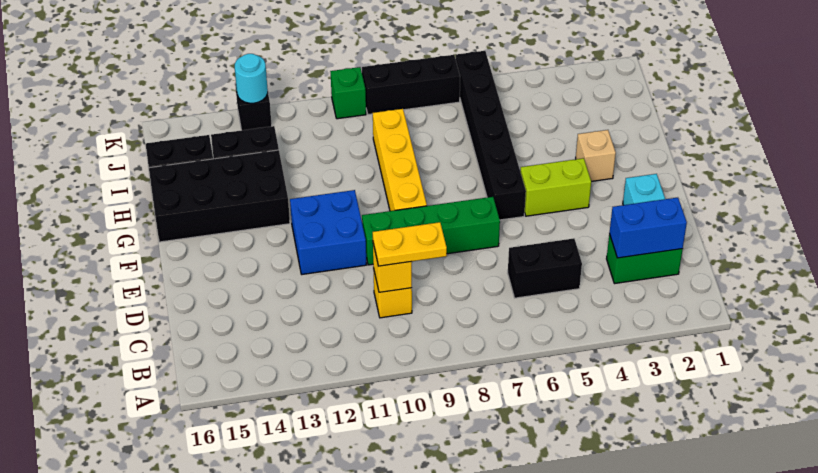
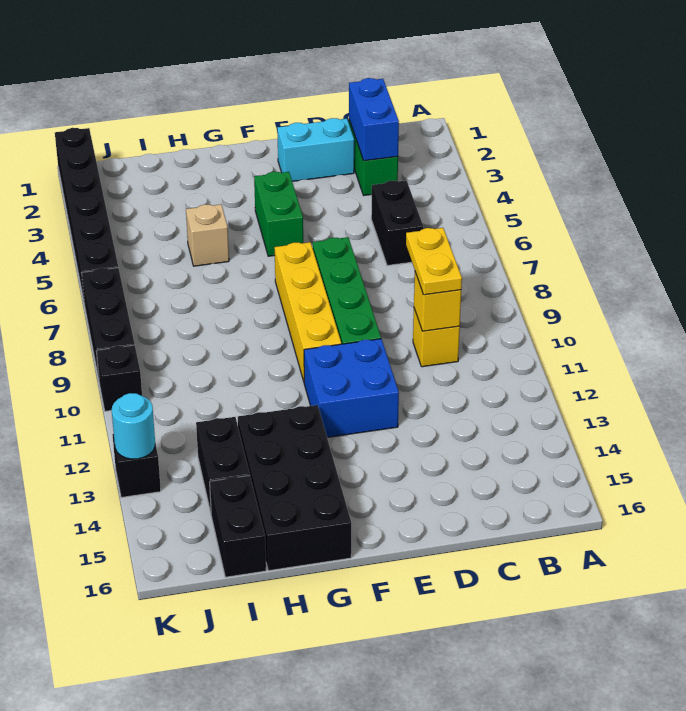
lime brick F4:F5 level 1 -> green brick F4:F5 level 1
black brick F6:K6 level 1 -> black brick K1:K6 level 1
yellow brick F9:I9 level 1 -> yellow brick F7:F10 level 1
tan brick G3 level 1 -> tan brick H5 level 1
green brick K10 level 1 -> black brick K10 level 1

